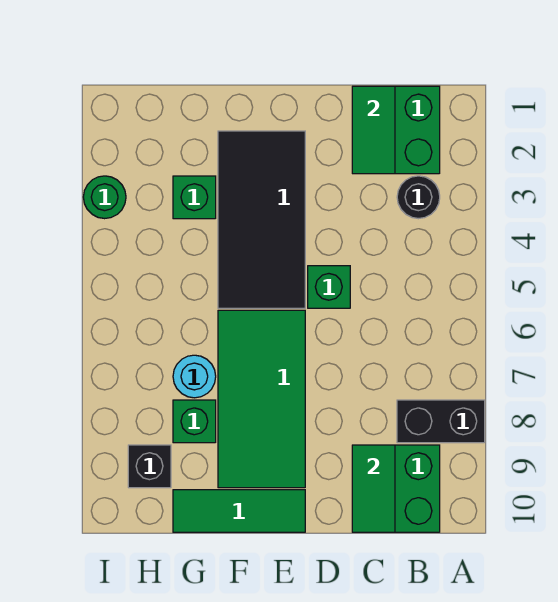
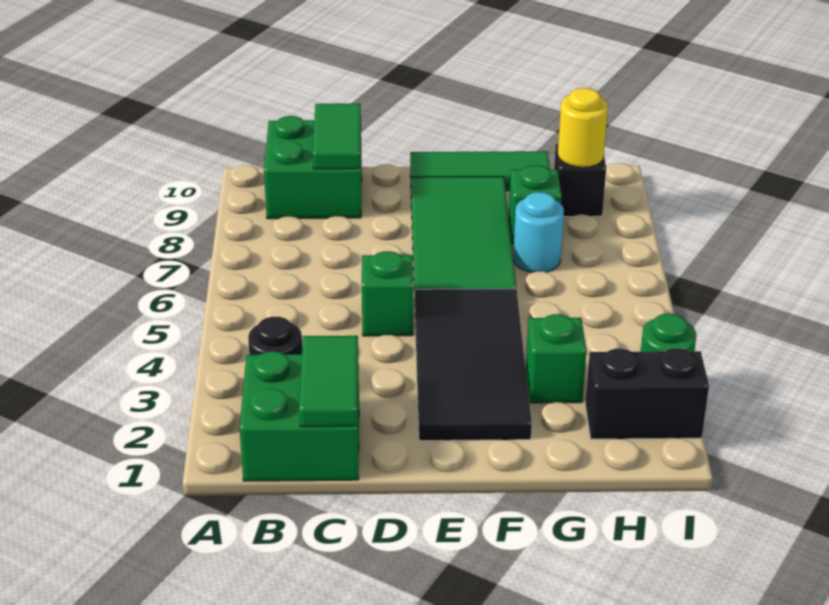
black brick A8:B8 level 1 -> black brick H2:I2 level 1
none -> yellow round brick H9 level 2

